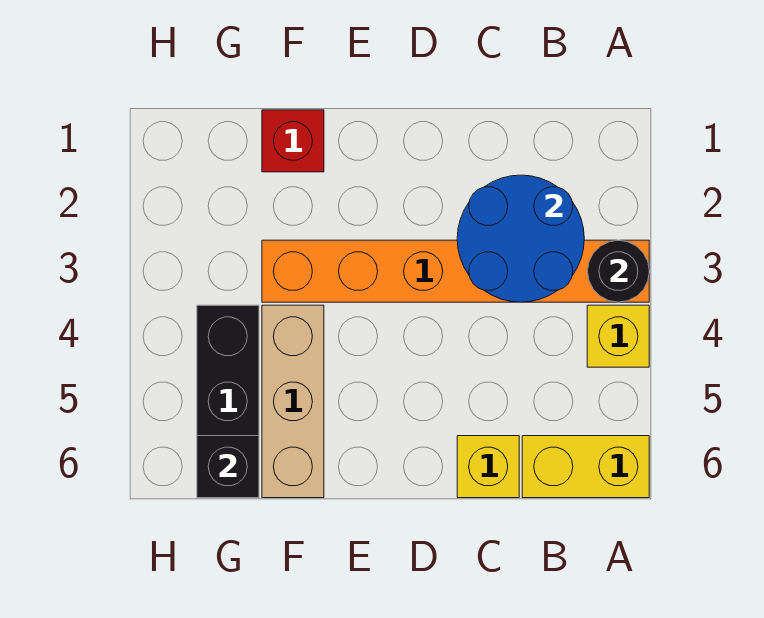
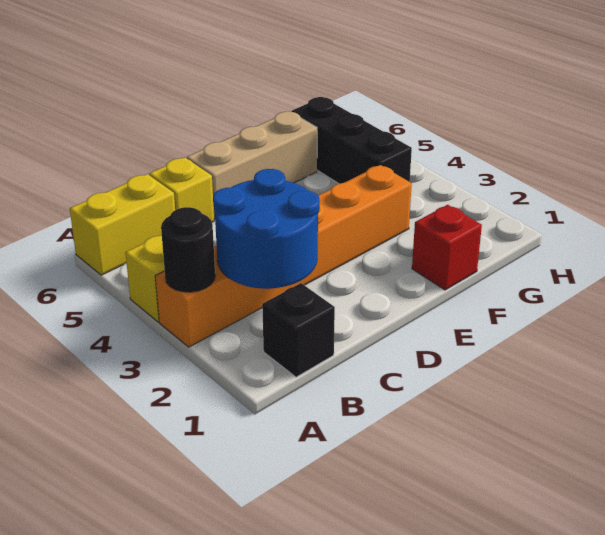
tan brick F4:F6 level 1 -> tan brick D6:F6 level 1
black brick G6 level 2 -> black brick B1 level 1

